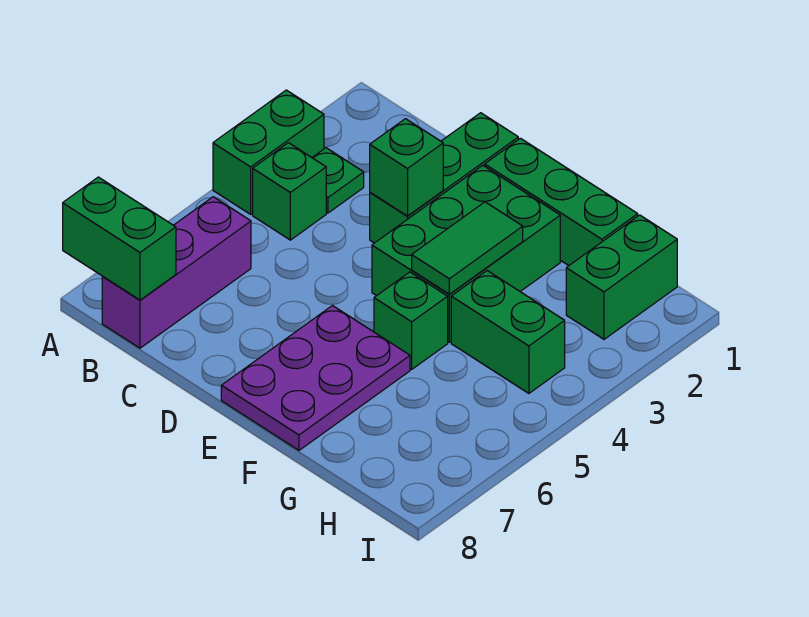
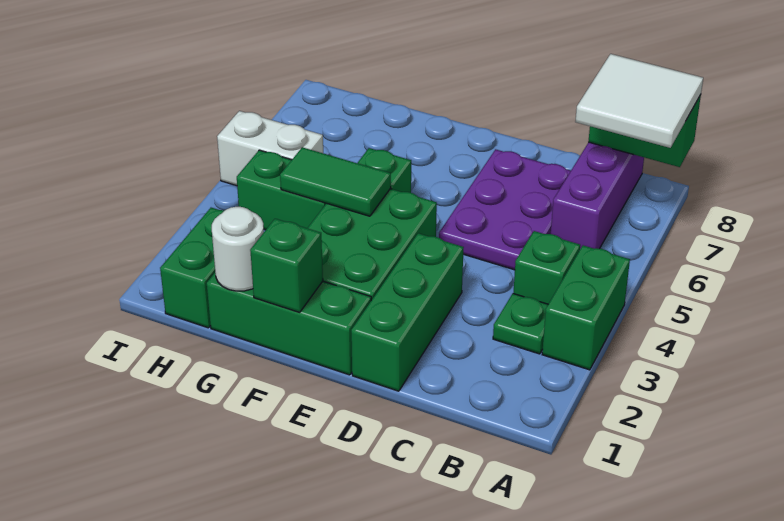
none -> white tile A7:B8 level 3
green brick D3 level 2 -> green brick F1 level 2
purple plate E6:F8 level 1 -> purple plate C5:D7 level 1
green tile F3:F4 level 2 -> green tile F4:G4 level 2
none -> white round brick G1 level 2
none -> white brick H5:I5 level 1

